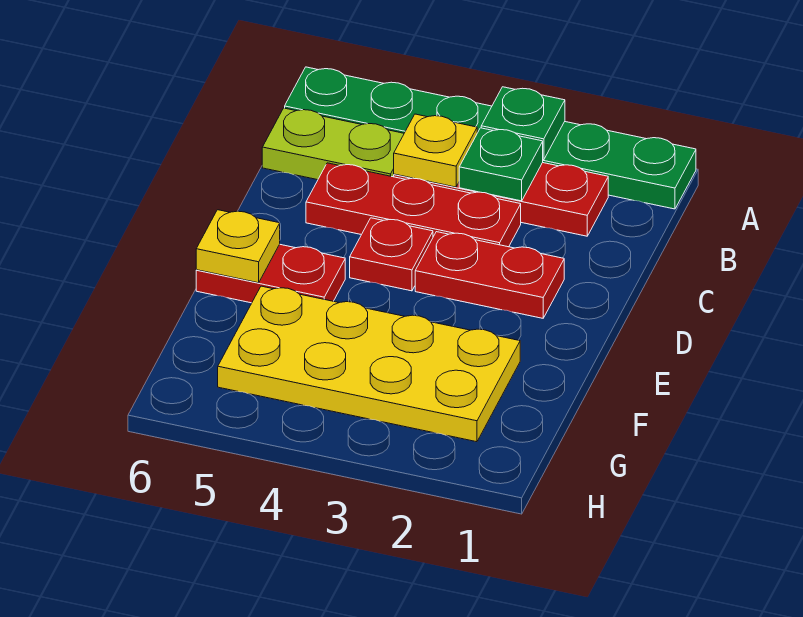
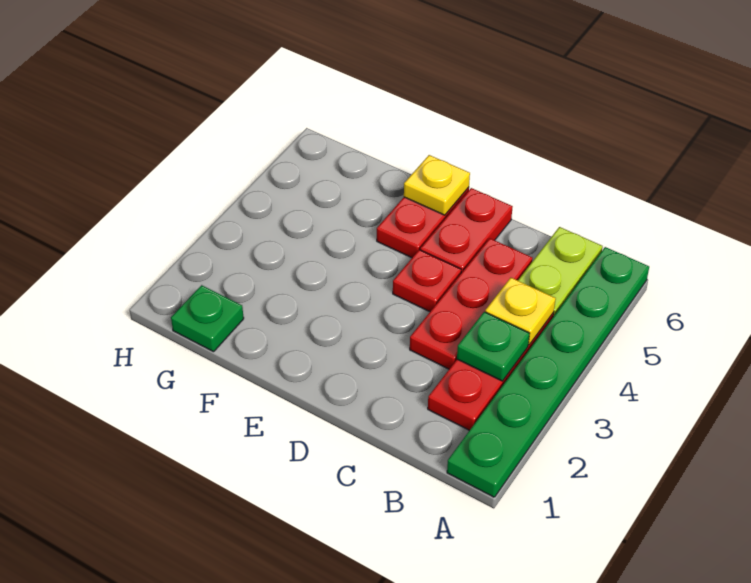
green plate A3 level 2 -> green plate G1 level 1
red plate D2:D3 level 1 -> red plate D5:D6 level 1
yellow plate F2:G5 level 1 -> none

